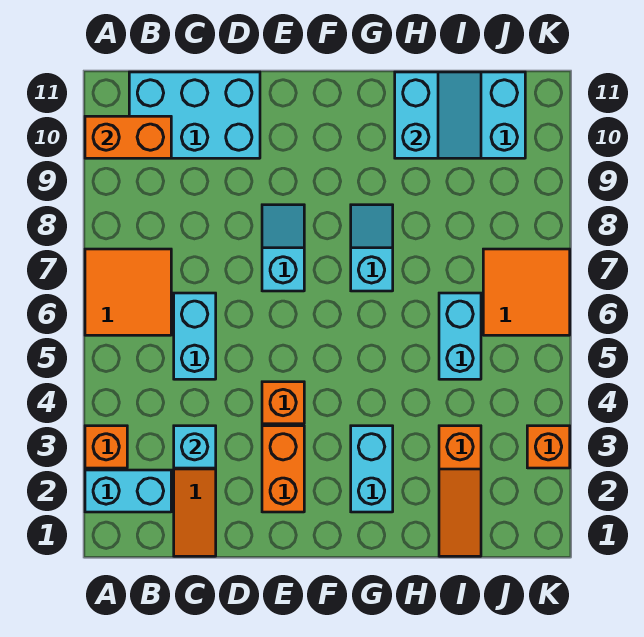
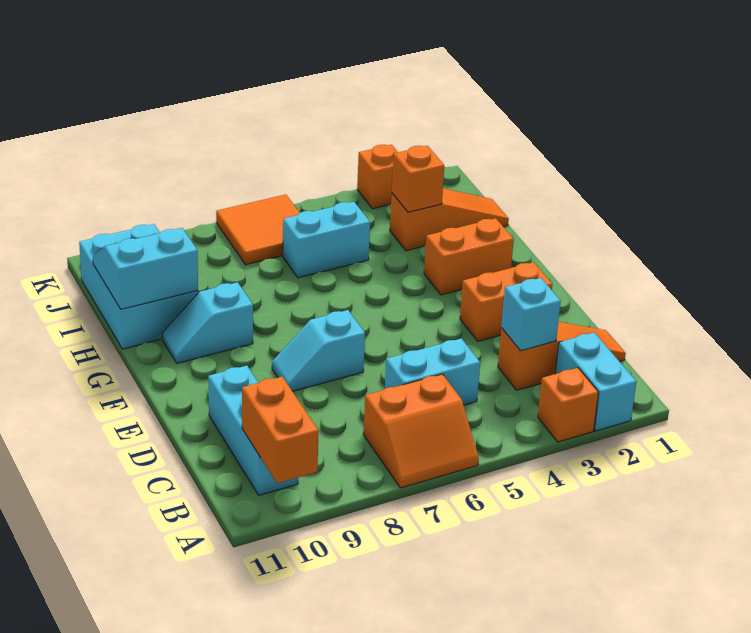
orange tile A6:B7 level 1 -> orange slope A6:B7 level 1 top B
cyan brick B10:D11 level 1 -> cyan brick B10:D10 level 1
orange brick E4 level 1 -> orange brick I3 level 2
cyan brick G2:G3 level 1 -> orange brick G2:G3 level 1
cyan slope G7:G8 level 1 top 7 -> cyan slope G9:G10 level 1 top 9

